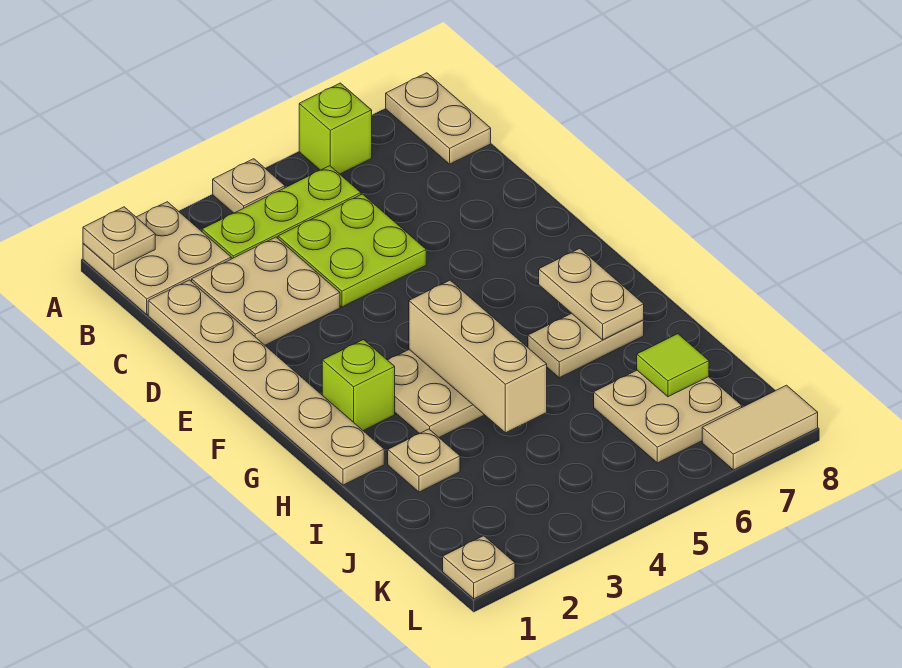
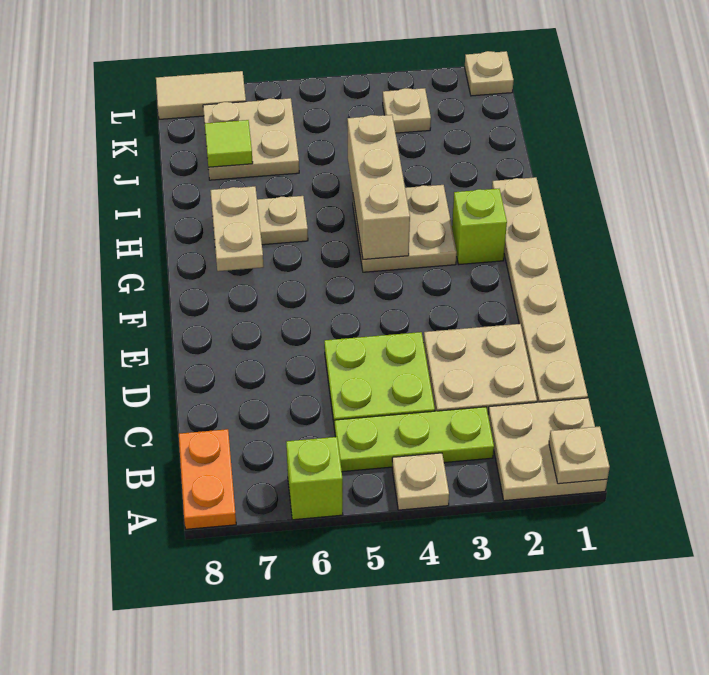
tan plate A8:B8 level 1 -> orange plate A8:B8 level 1
tan plate I2 level 1 -> tan plate K3 level 1

